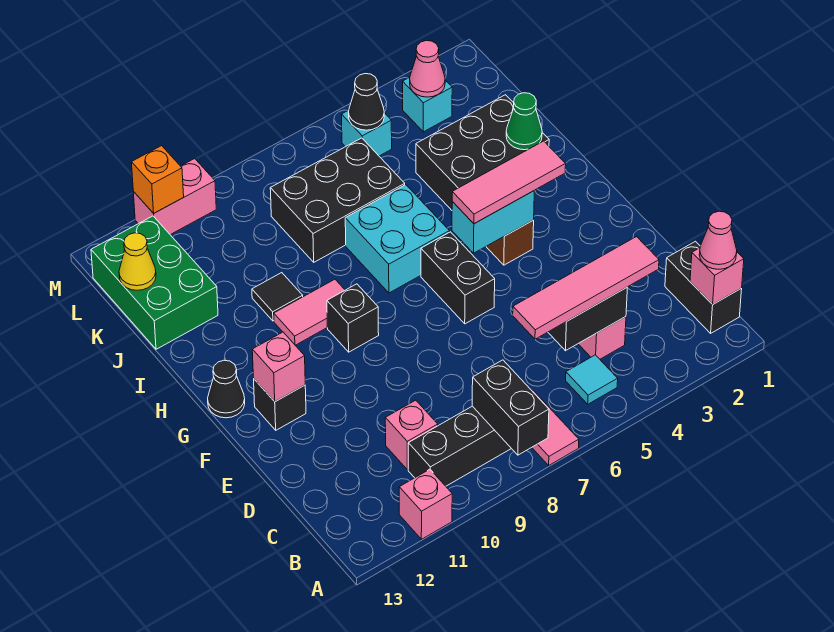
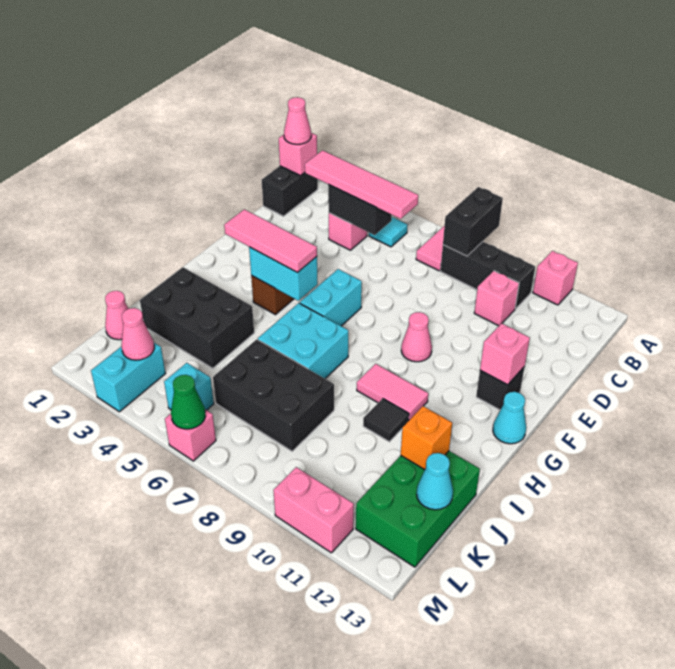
black brick F6:G6 level 1 -> cyan brick F6:G6 level 1
none -> pink cone F9 level 1
black brick G9 level 1 -> none
black cone G13 level 1 -> cyan cone G13 level 1
green cone I2 level 2 -> green cone M6 level 2
none -> pink cone K1 level 1
yellow cone K13 level 2 -> cyan cone K13 level 2
cyan brick L3 level 1 -> cyan brick L3:M3 level 1
black cone L5 level 2 -> none
none -> pink brick M6 level 1
orange brick M11 level 2 -> orange brick J12 level 2

